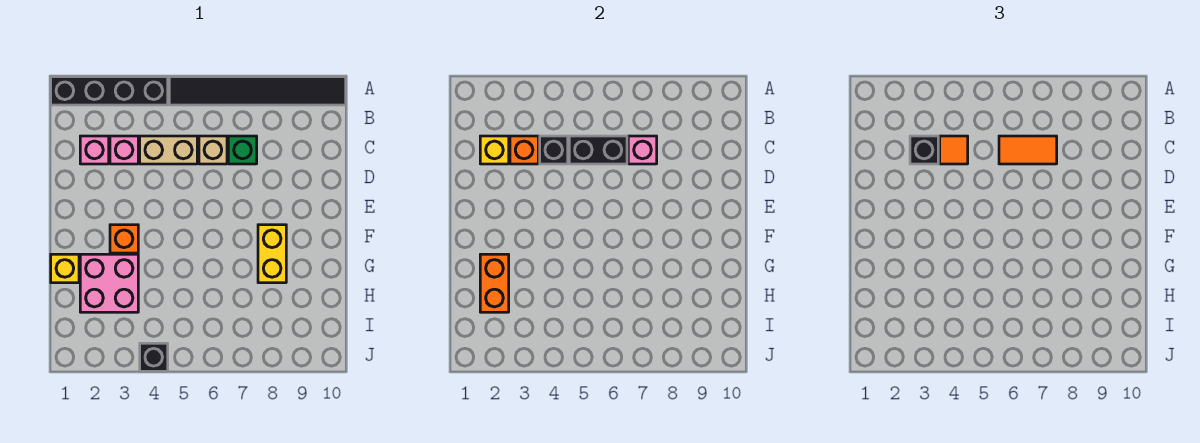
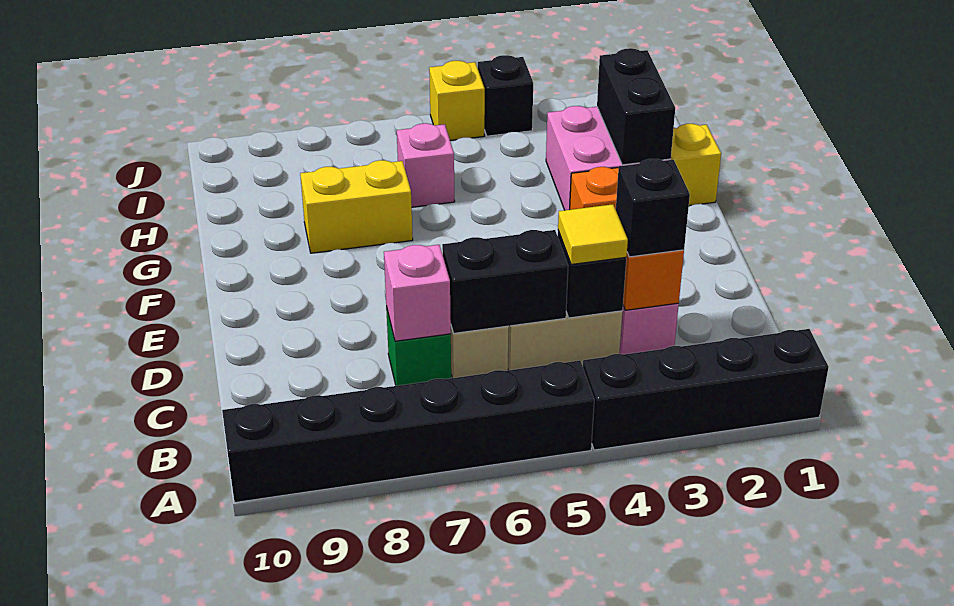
black tile A5:A10 level 1 -> black brick A5:A10 level 1
pink brick C2 level 1 -> pink brick H6 level 1
yellow brick C2 level 2 -> yellow brick J5 level 1
orange tile C4 level 3 -> yellow tile C4 level 3
orange tile C6:C7 level 3 -> none
yellow brick F8:G8 level 1 -> yellow brick G7:G8 level 1
orange brick G2:H2 level 2 -> black brick G2:H2 level 2

